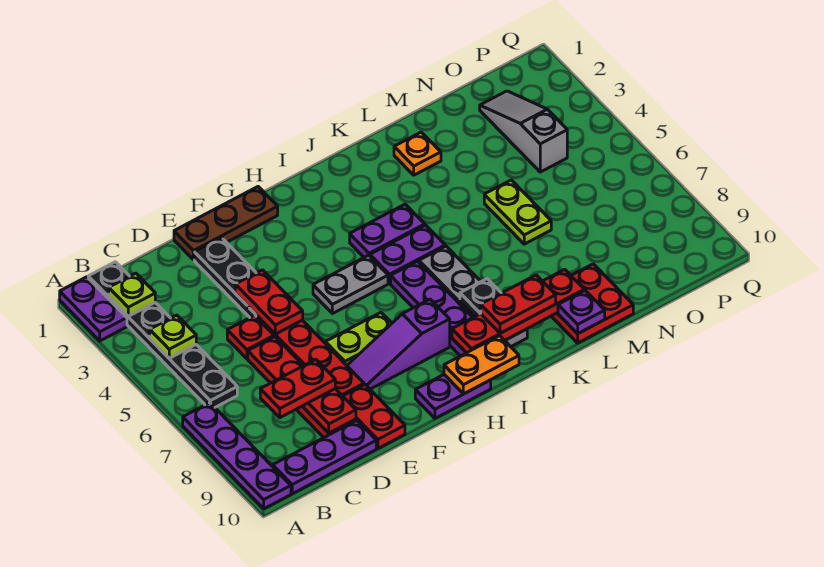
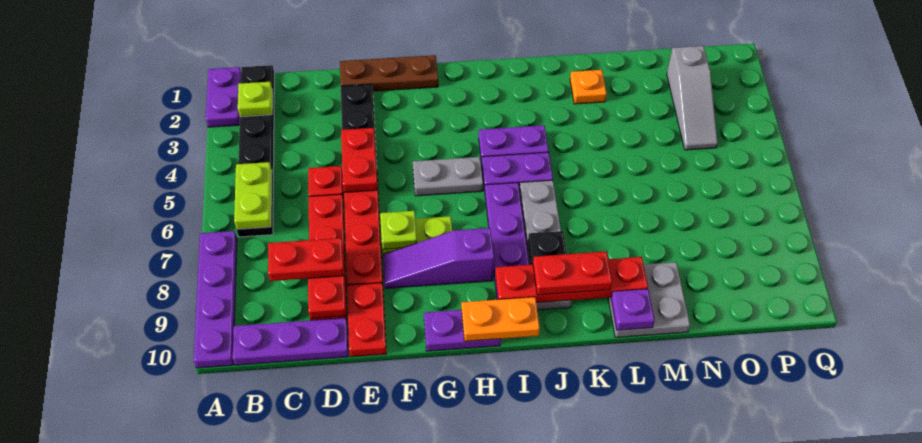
lime plate B4 level 2 -> lime plate F7 level 2
red plate L9:M10 level 1 -> grey plate L9:M10 level 1
lime plate M5:M6 level 1 -> lime plate B5:B6 level 2
grey slope O2:O4 level 1 top 4 -> grey slope O2:O4 level 1 top 2

